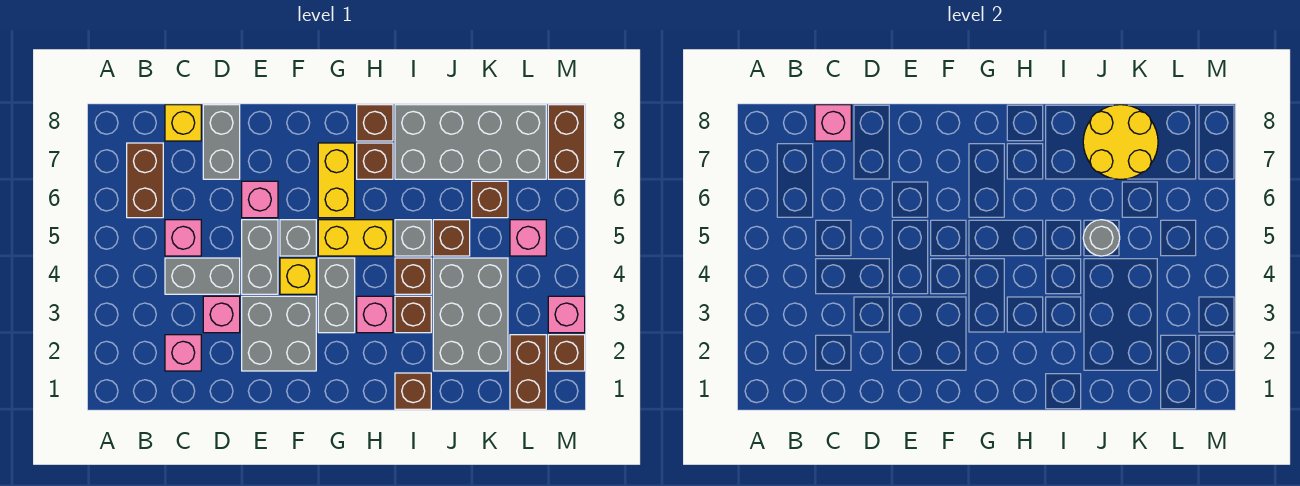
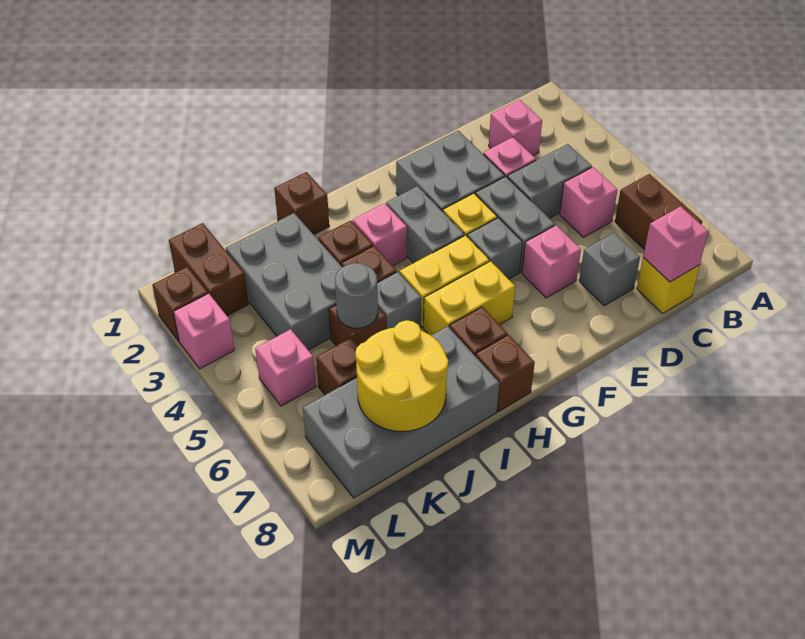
grey brick D7:D8 level 1 -> grey brick D7 level 1
yellow brick G6:G7 level 1 -> yellow brick G6:H6 level 1
brown brick M7:M8 level 1 -> none

